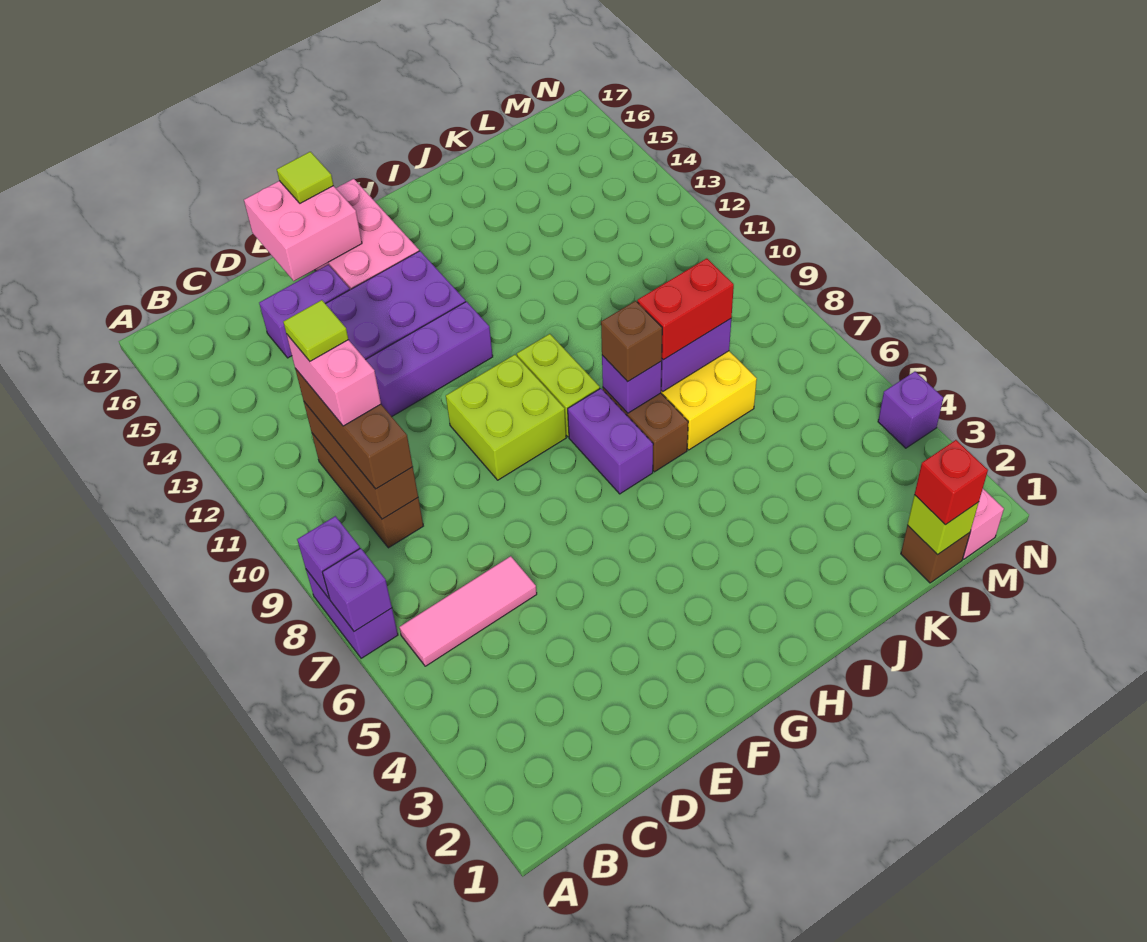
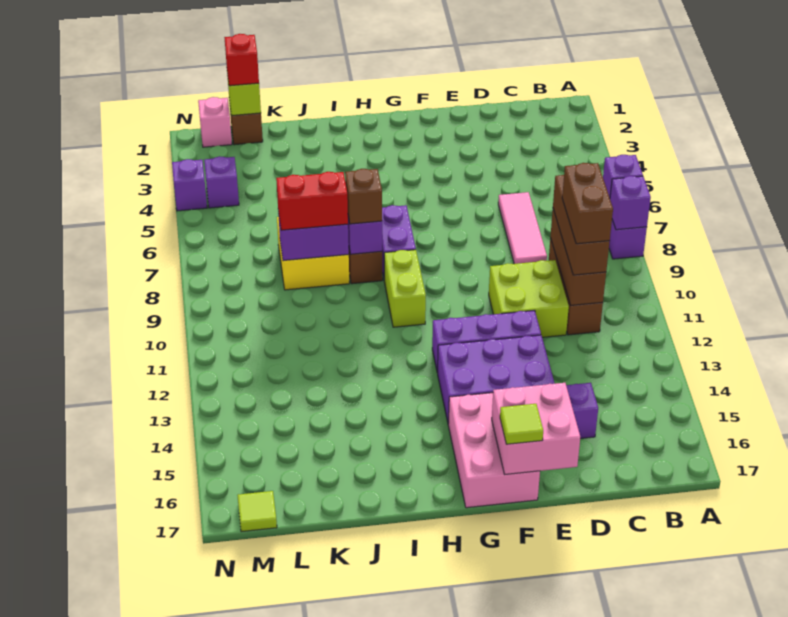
pink tile B6:D6 level 1 -> pink tile D6:D8 level 1
pink brick C10:C11 level 4 -> brown brick C10:C11 level 4
lime tile C11 level 5 -> lime tile M17 level 1
lime brick F9:G10 level 1 -> lime brick D10:E11 level 1
none -> purple brick M4 level 1

